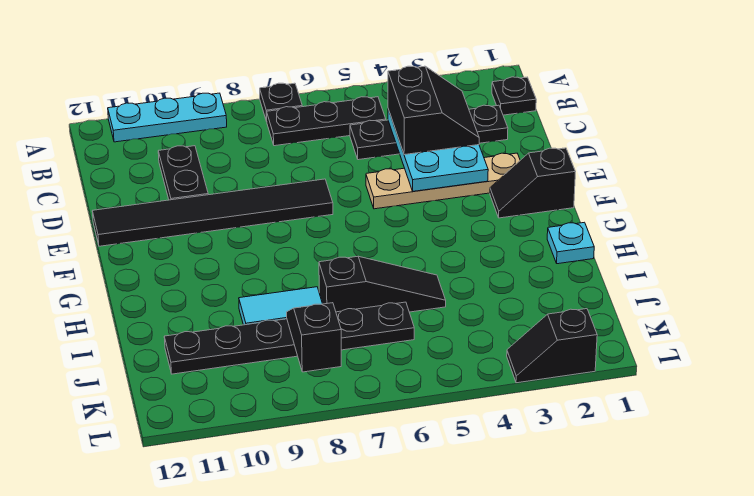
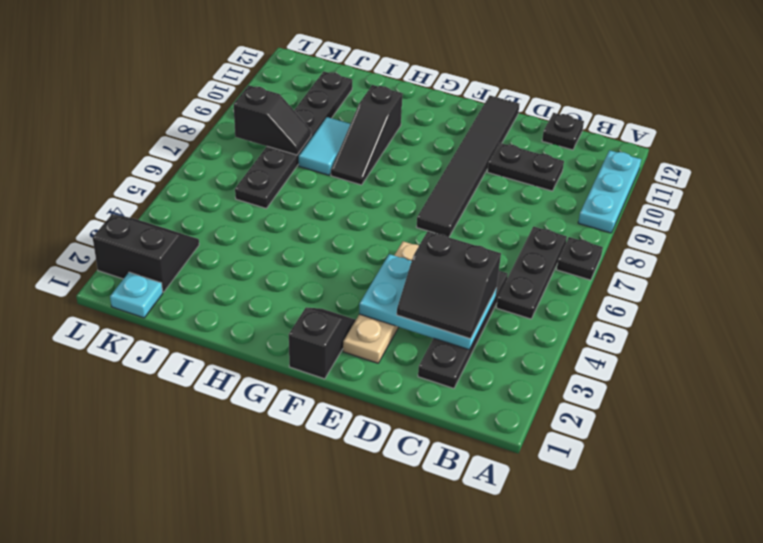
black plate B1 level 1 -> black plate C12 level 1
cyan plate H1 level 1 -> cyan plate K1 level 1
black slope I5:I7 level 1 top 7 -> black slope H8:H10 level 1 top 10
black slope L2:L3 level 1 top 2 -> black slope K2:L3 level 1 top 2

